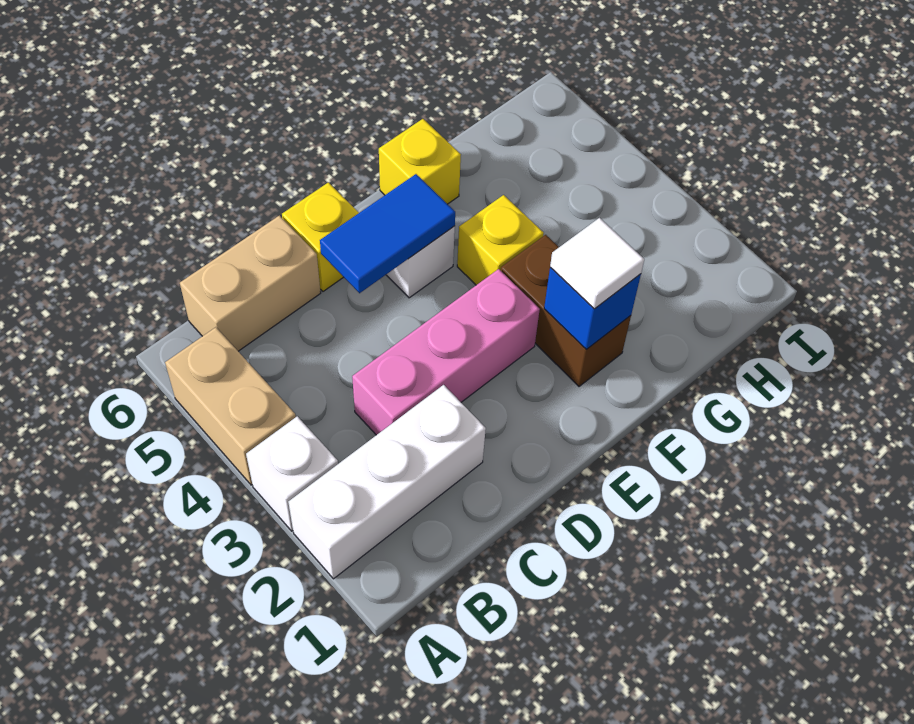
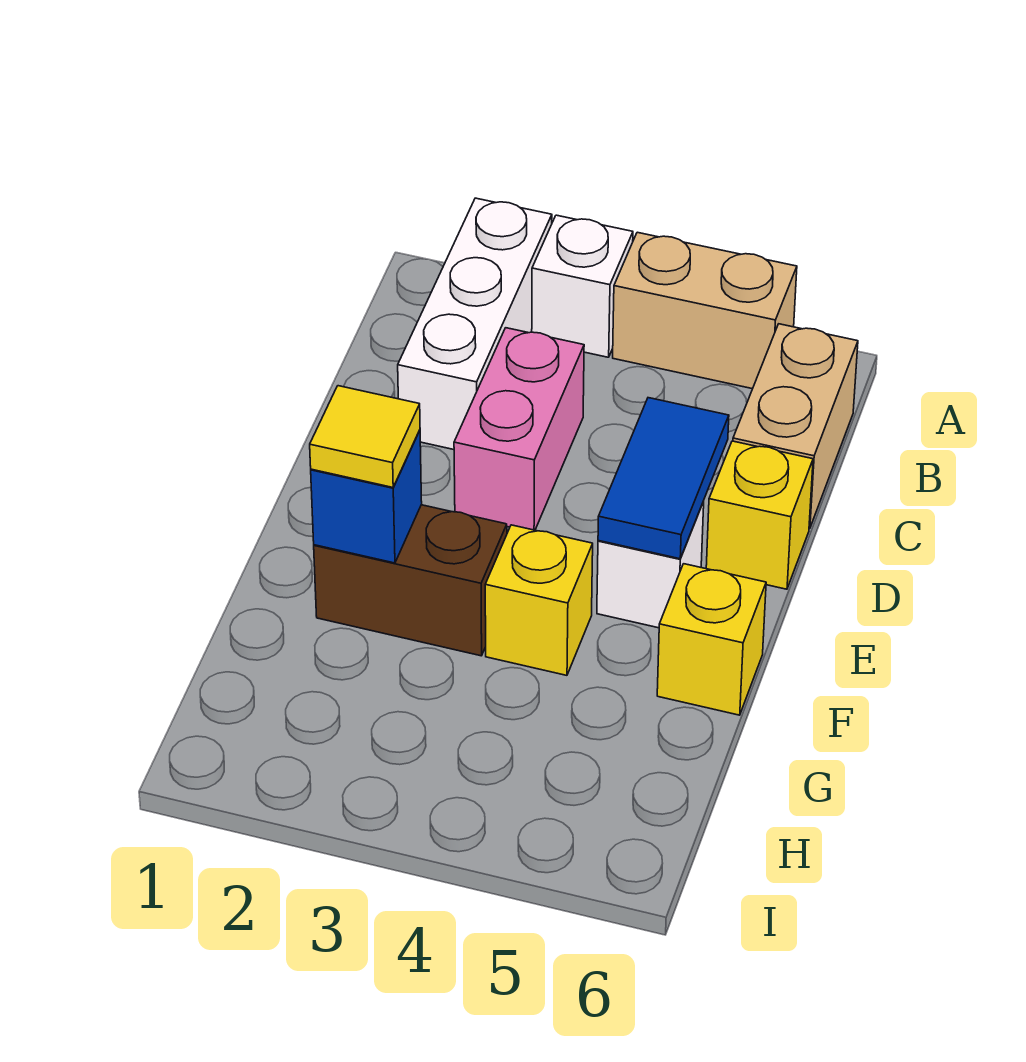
pink brick C3:E3 level 1 -> pink brick C3:D3 level 1
white tile F2 level 3 -> yellow tile F2 level 3

